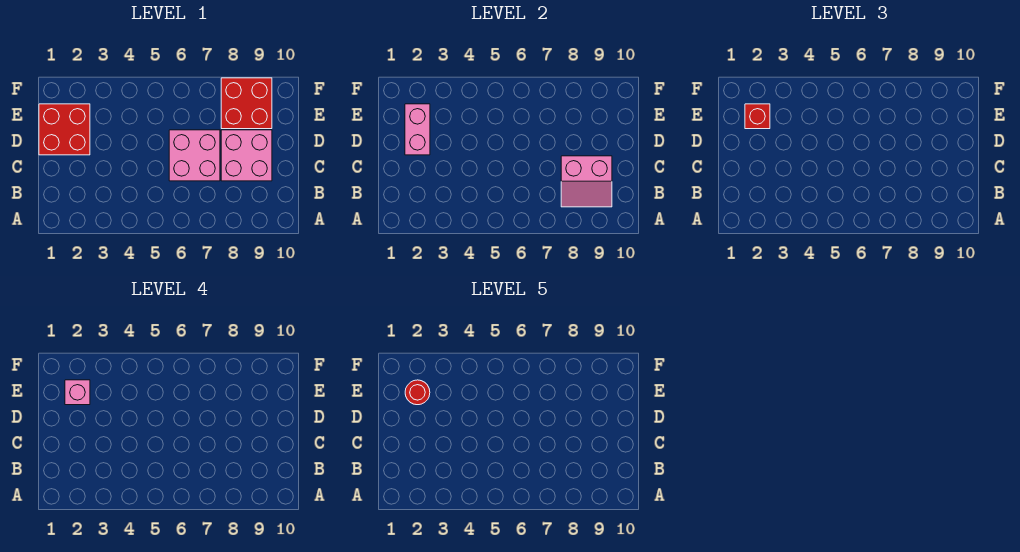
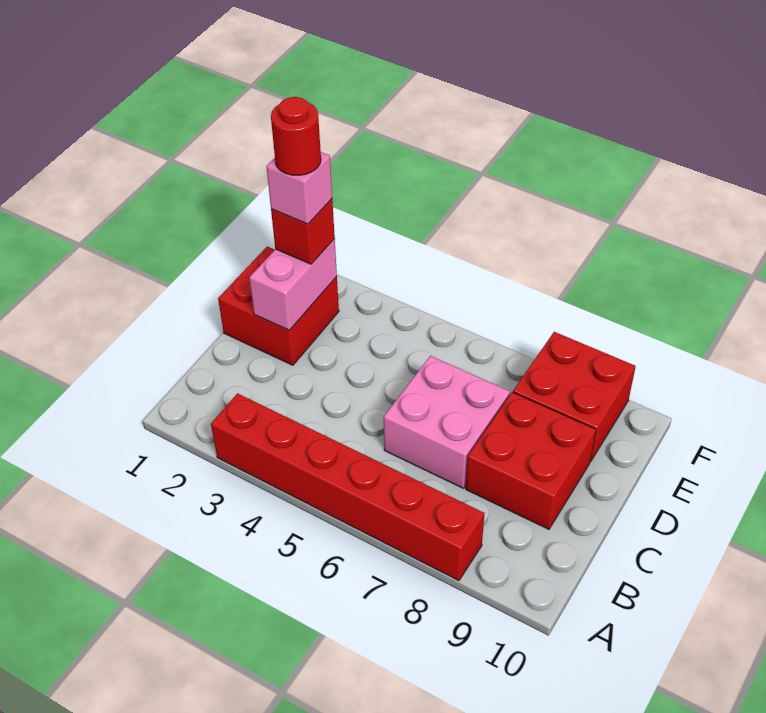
none -> red brick A3:A8 level 1
pink slope B8:C9 level 2 top C -> none
pink brick C8:D9 level 1 -> red brick C8:D9 level 1

